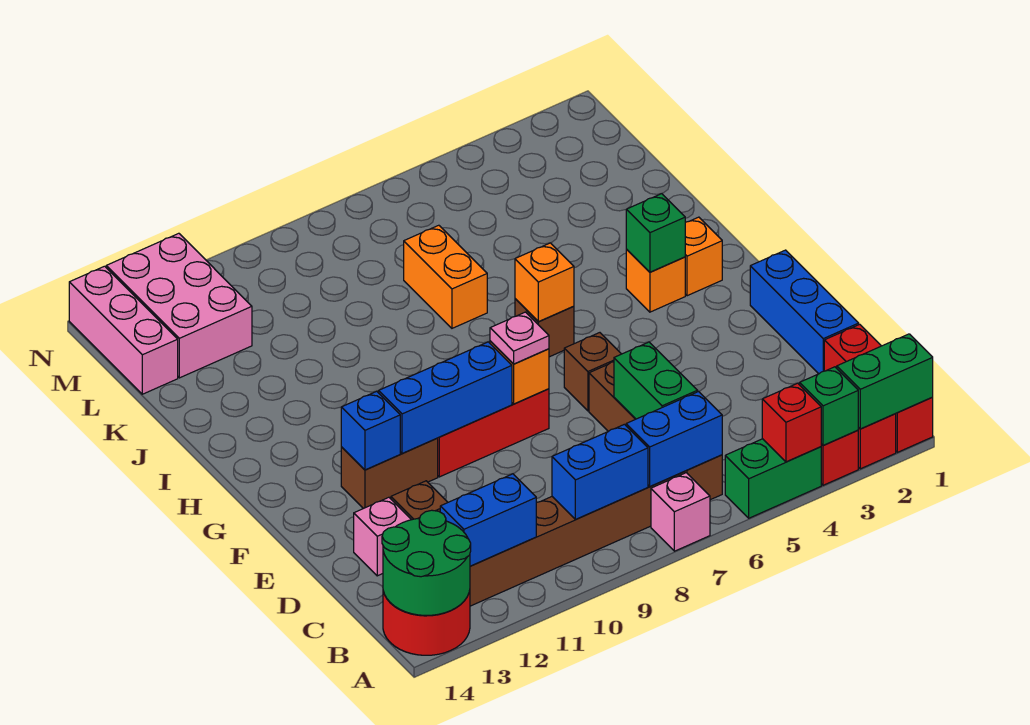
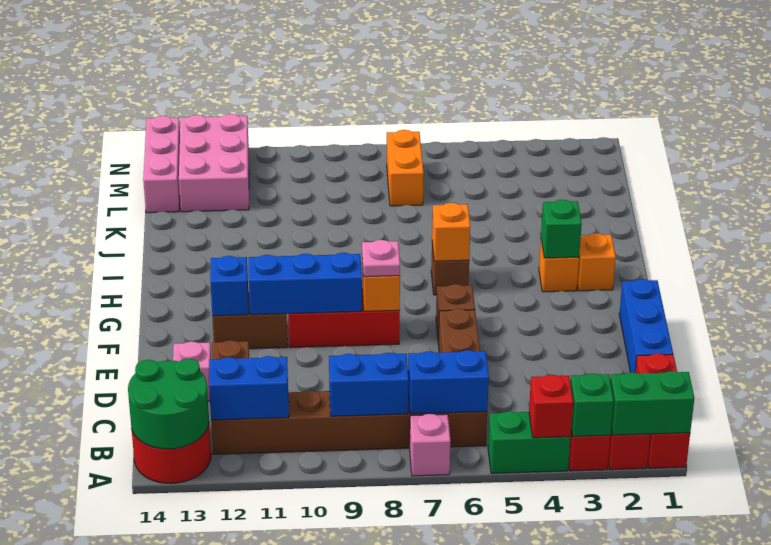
green brick C6:D6 level 2 -> none
orange brick J7:K7 level 1 -> orange brick L7:M7 level 1

